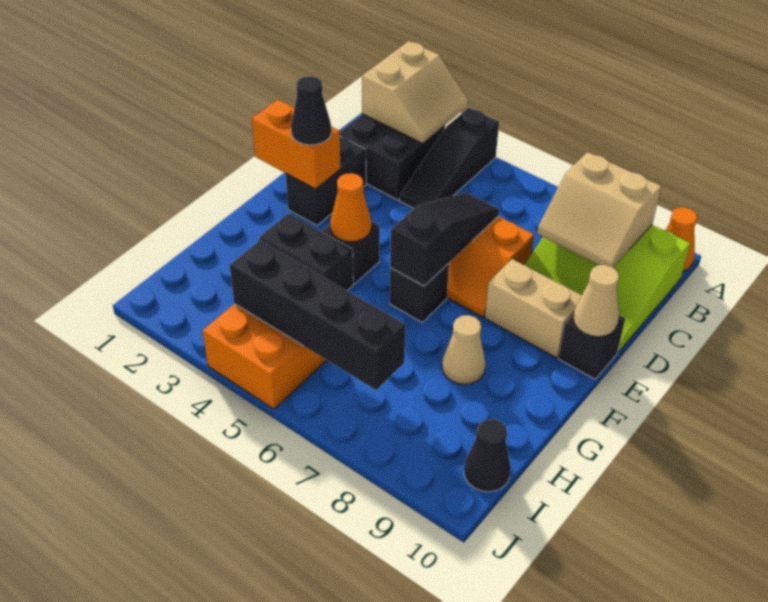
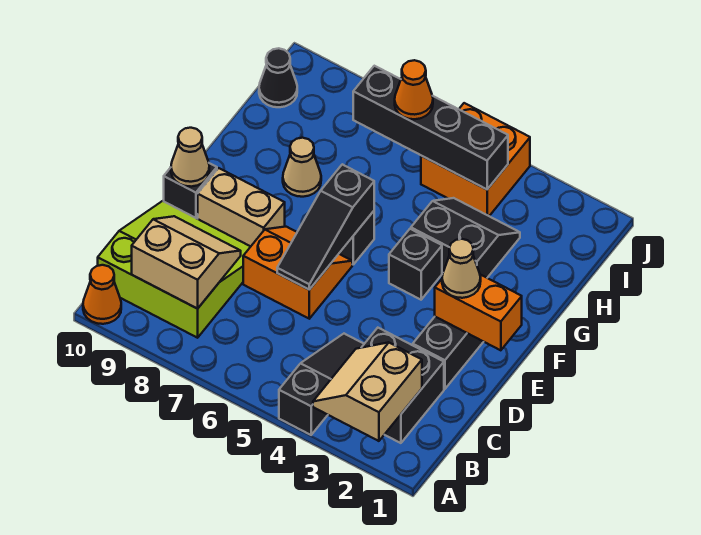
black cone E2 level 3 -> tan cone E2 level 3
orange cone F4 level 2 -> orange cone I6 level 3

